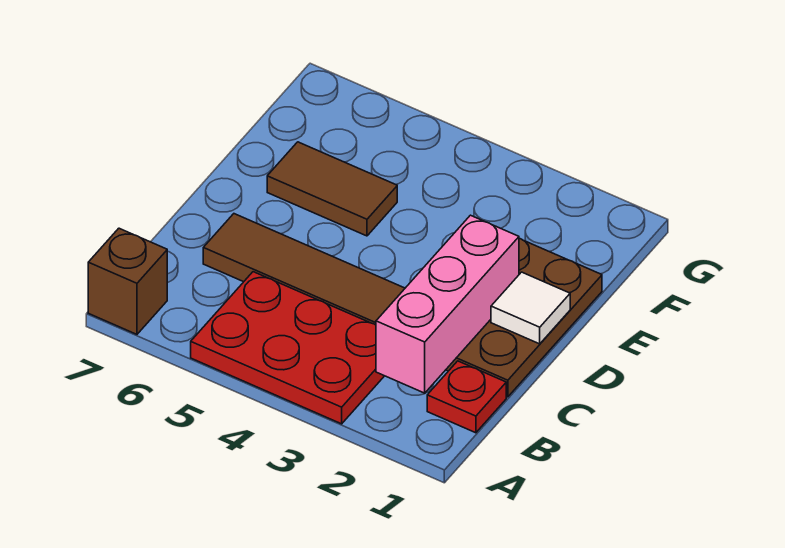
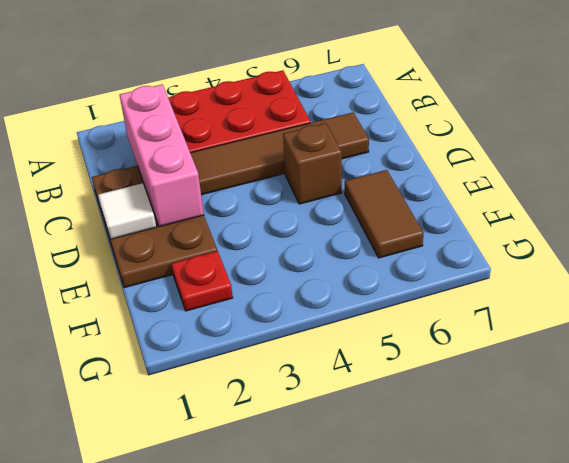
brown brick A7 level 1 -> brown brick D5 level 1
red plate B1 level 1 -> red plate F2 level 1
brown tile E5:E6 level 1 -> brown tile E6:F6 level 1

